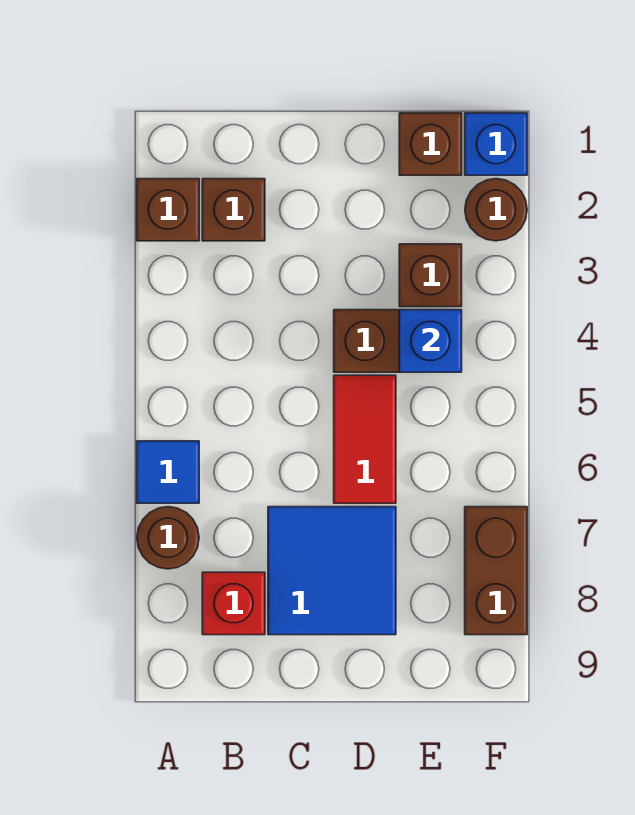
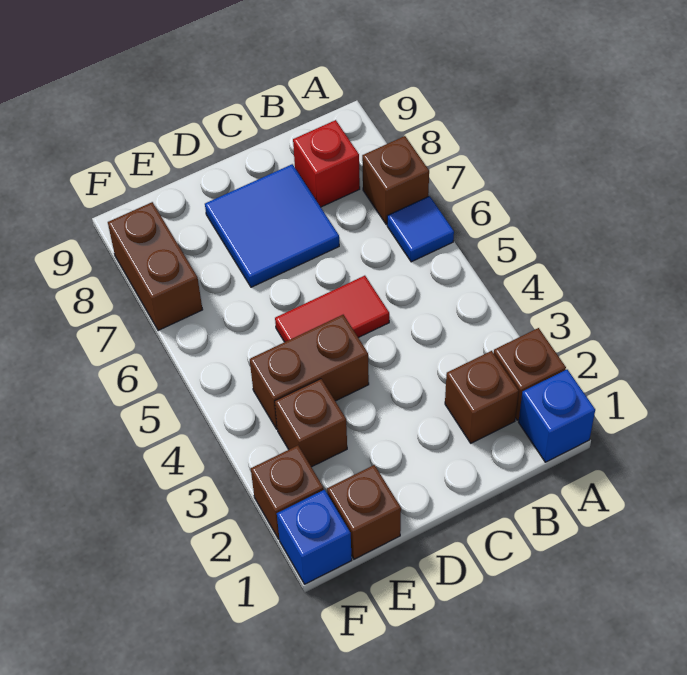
brown round brick A7 level 1 -> brown brick A7 level 1
red tile D5:D6 level 1 -> red tile C5:D5 level 1
blue brick E4 level 2 -> blue brick A1 level 1
brown round brick F2 level 1 -> brown brick F2 level 1

